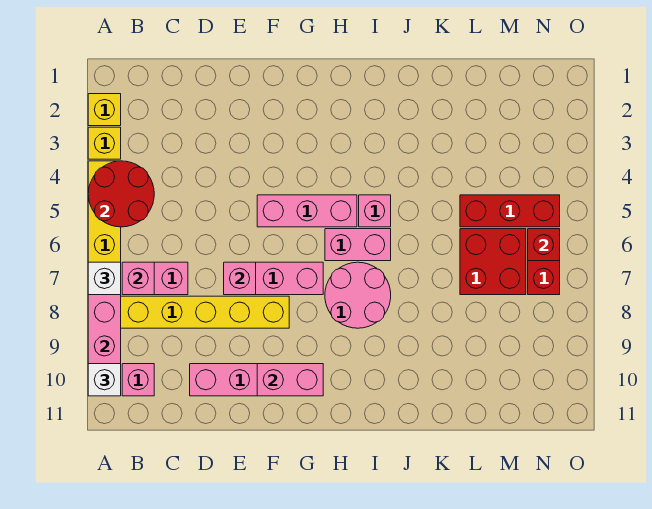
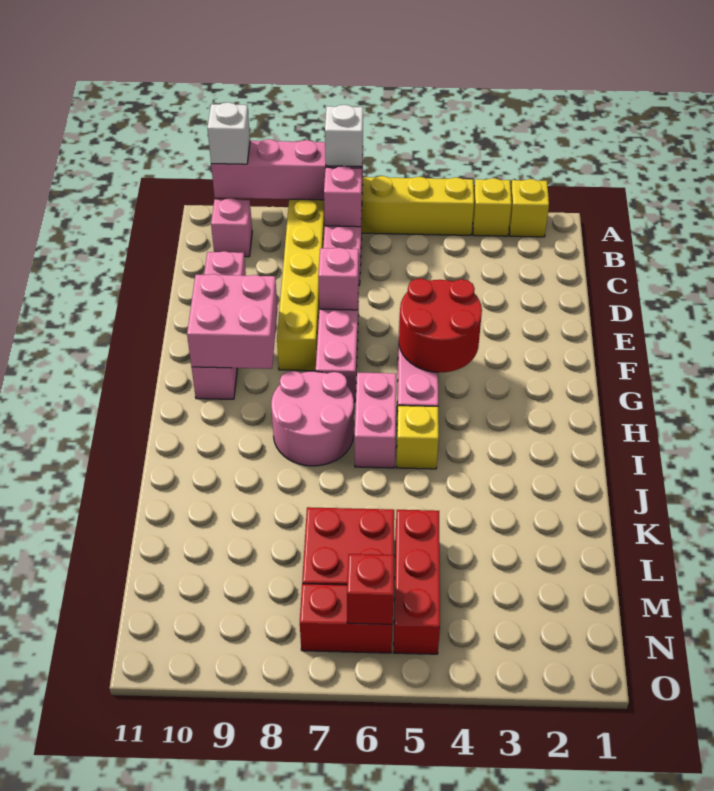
red round brick A4:B5 level 2 -> red round brick F4:G5 level 2
pink brick F10:G10 level 2 -> pink brick F9:G10 level 2
pink brick I5 level 1 -> yellow brick I5 level 1

